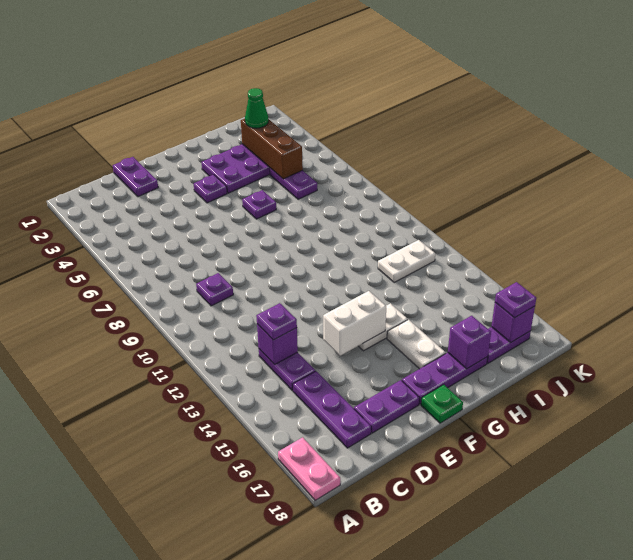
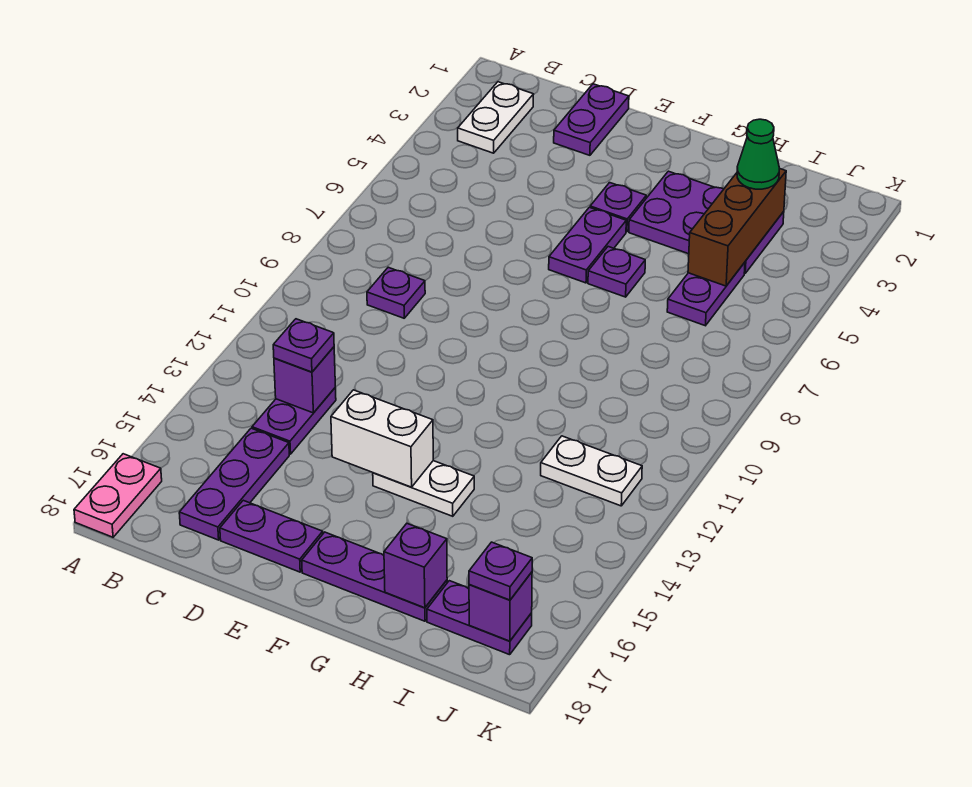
none -> purple plate F5:F6 level 1
green plate F18 level 1 -> none
white plate G15:G16 level 1 -> white plate B2:B3 level 1

